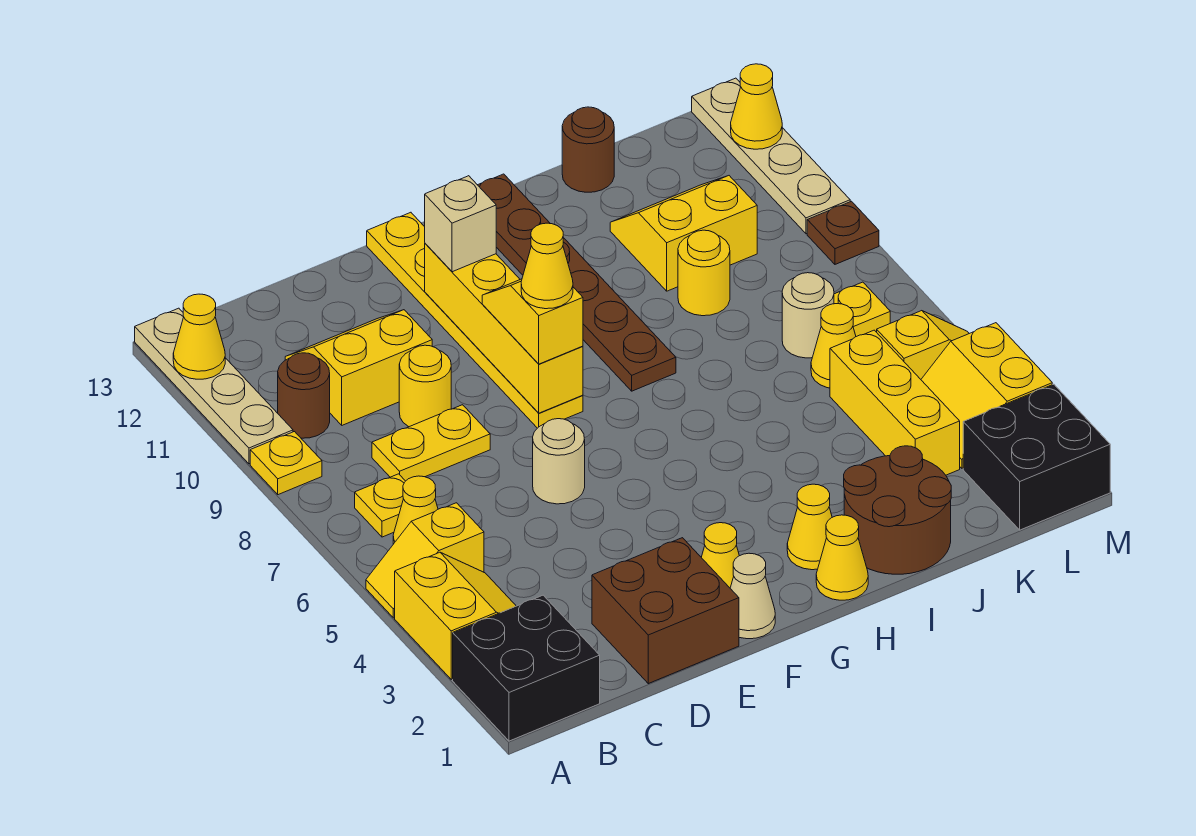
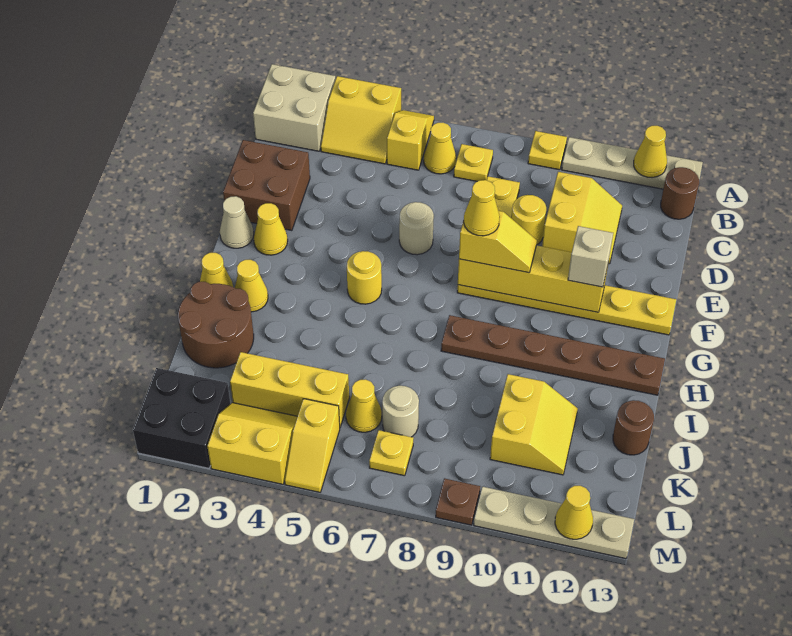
black brick A1:B2 level 1 -> tan brick A1:B2 level 1
brown round brick B10 level 1 -> brown round brick B13 level 1
yellow round brick J9 level 1 -> yellow round brick G5 level 1

